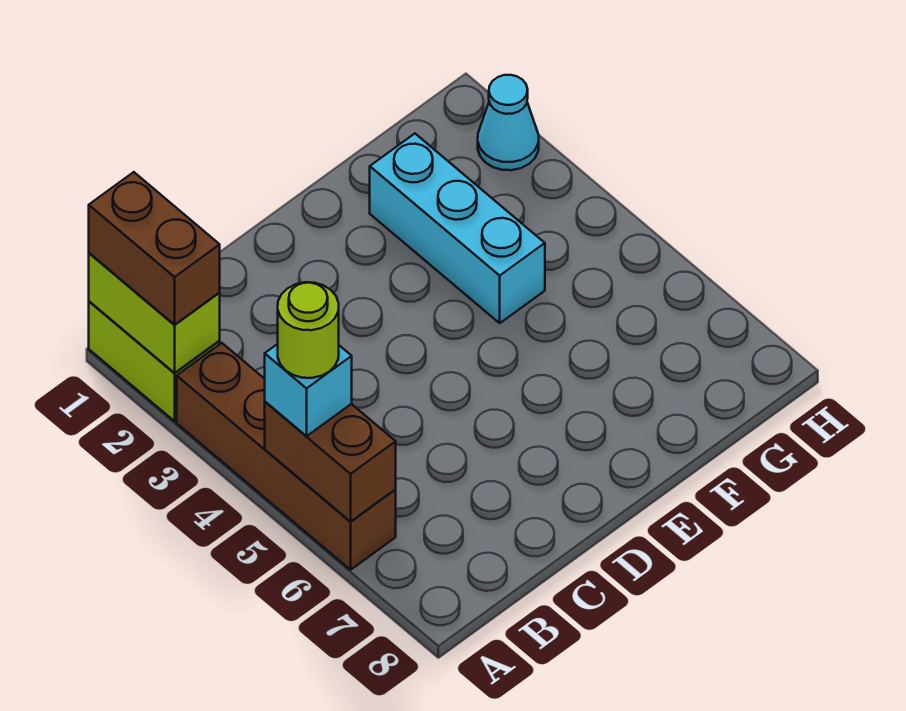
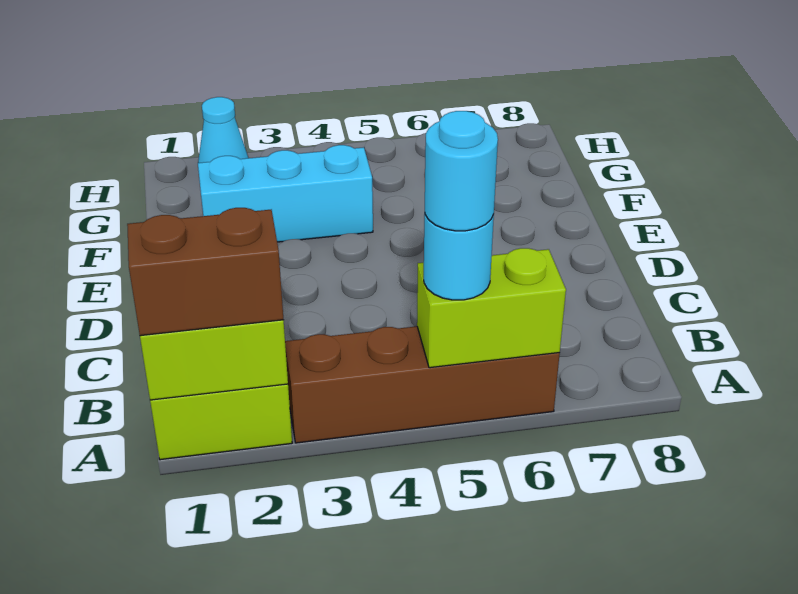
brown brick A5:A6 level 2 -> lime brick A5:A6 level 2
cyan brick A5 level 3 -> cyan round brick A5 level 3
lime round brick A5 level 4 -> cyan round brick A5 level 4

